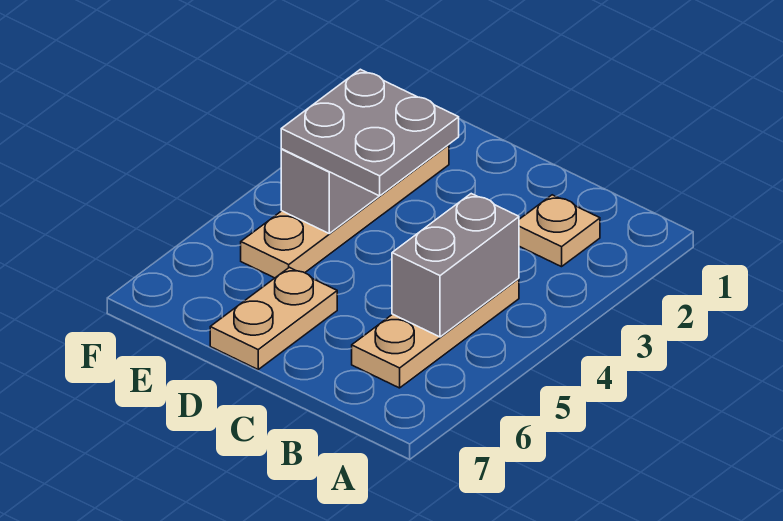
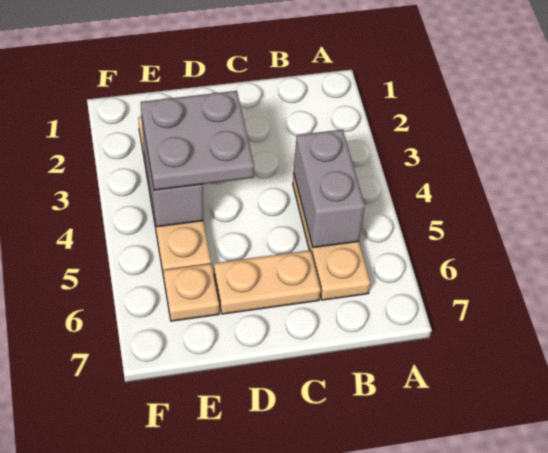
tan plate B2 level 1 -> tan plate E6 level 1
tan plate D6:D7 level 1 -> tan plate C6:D6 level 1

